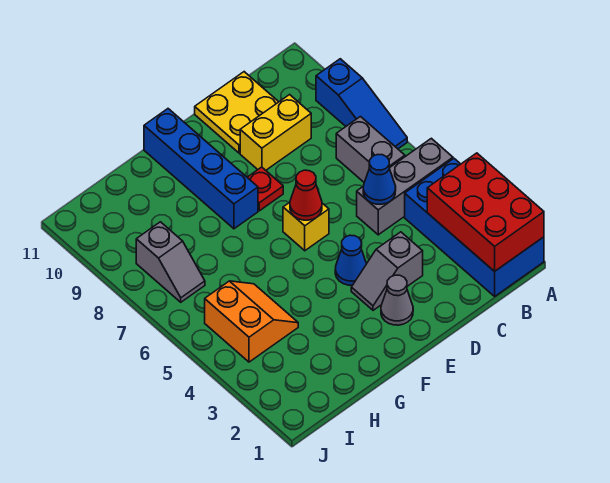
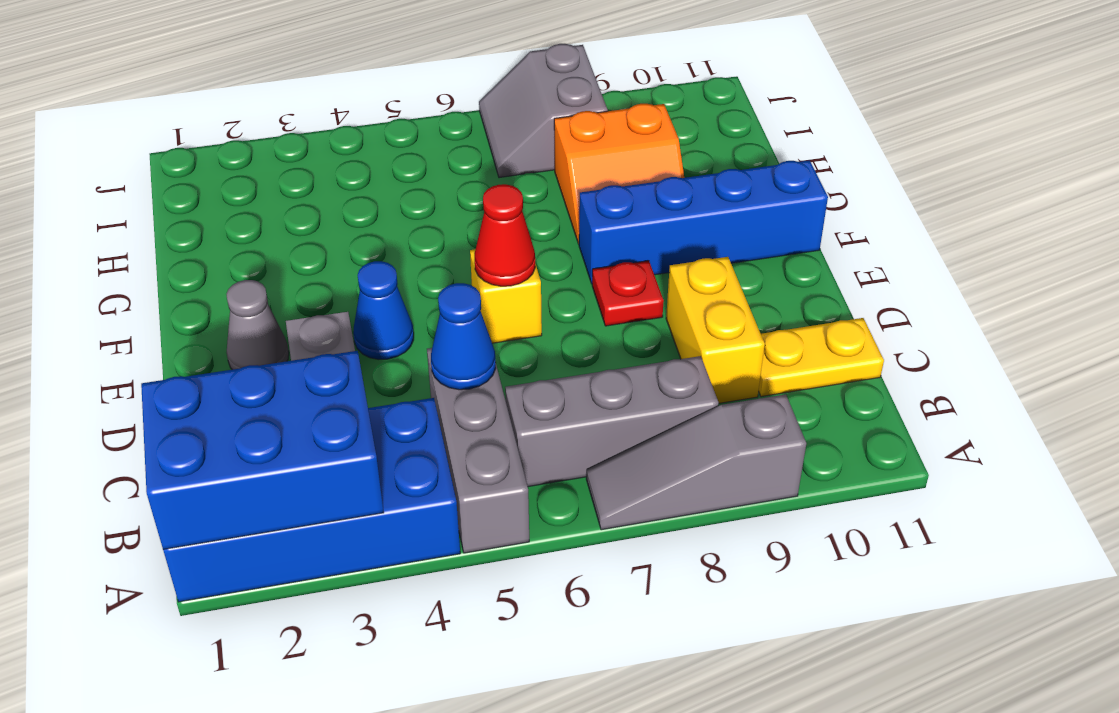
red brick A1:B3 level 2 -> blue brick A1:B3 level 2
blue slope A7:A9 level 1 top 9 -> grey slope A7:A9 level 1 top 9
grey brick B6:B7 level 1 -> grey brick B6:B8 level 1
yellow plate C10:D11 level 1 -> yellow plate C10:C11 level 1
orange slope H4:I5 level 1 top I -> orange slope G8:H9 level 1 top H
grey slope I7:I8 level 1 top 8 -> grey slope I7:J8 level 1 top 8

